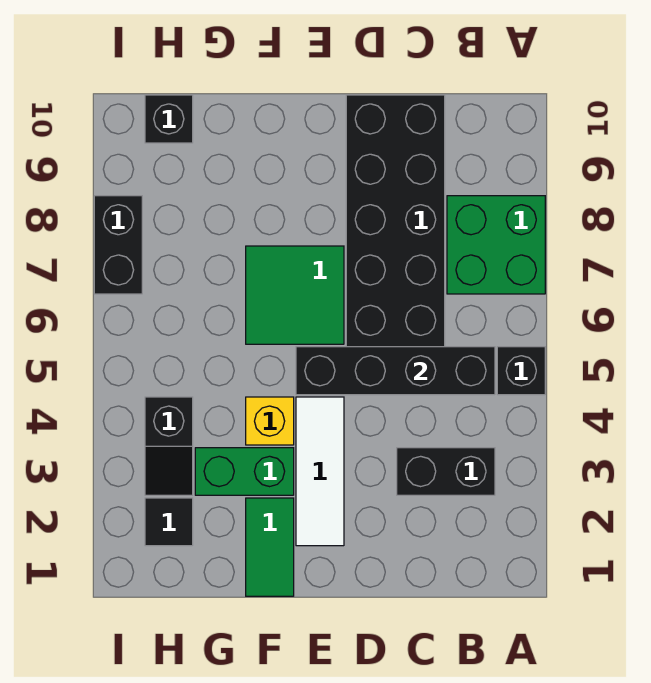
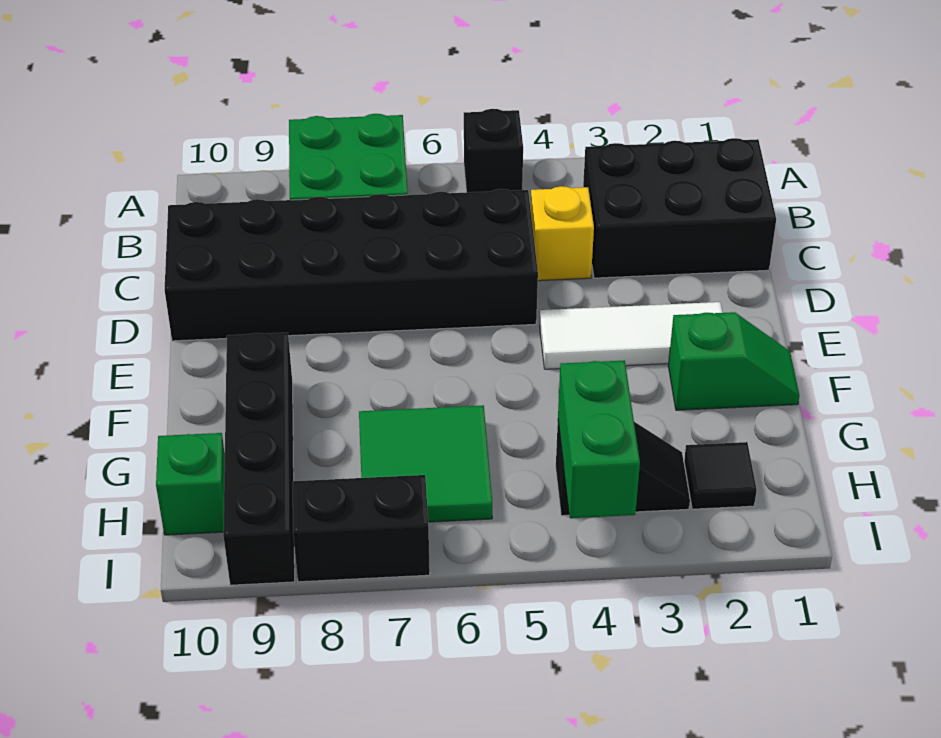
black brick B3:C3 level 1 -> black brick B1:C3 level 1
black brick B5:E5 level 2 -> black brick F9:I9 level 1
green tile E6:F7 level 1 -> green tile G6:H7 level 1
green tile F1:F2 level 1 -> green slope F1:F2 level 1 top 2
green brick F3:G3 level 1 -> green brick H4:I4 level 2
yellow brick F4 level 1 -> yellow brick C4 level 1
black brick H10 level 1 -> green brick H10 level 1

